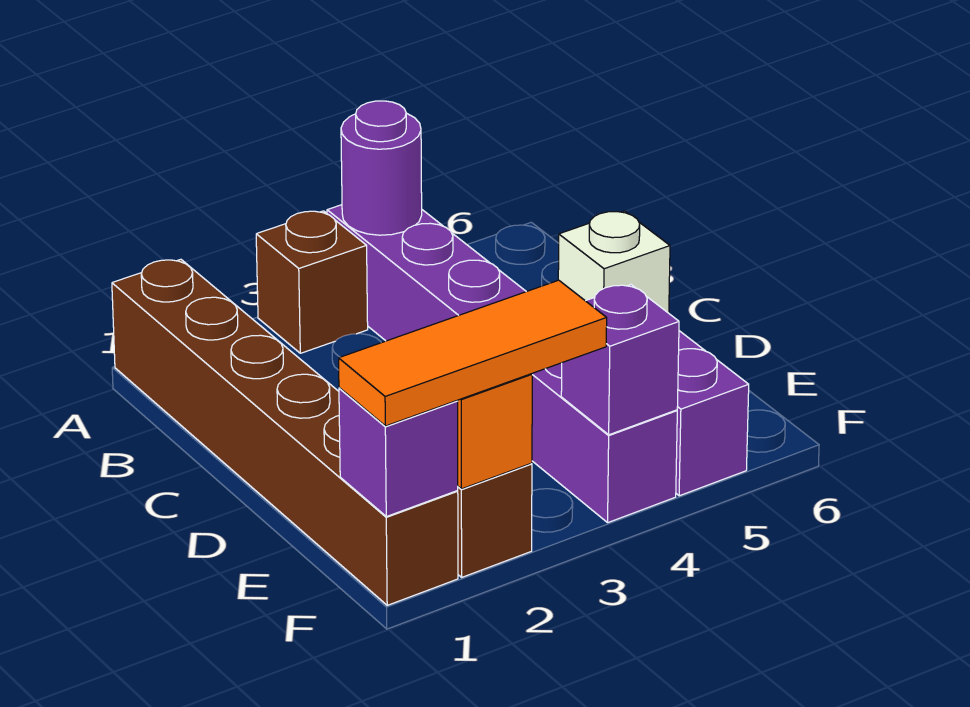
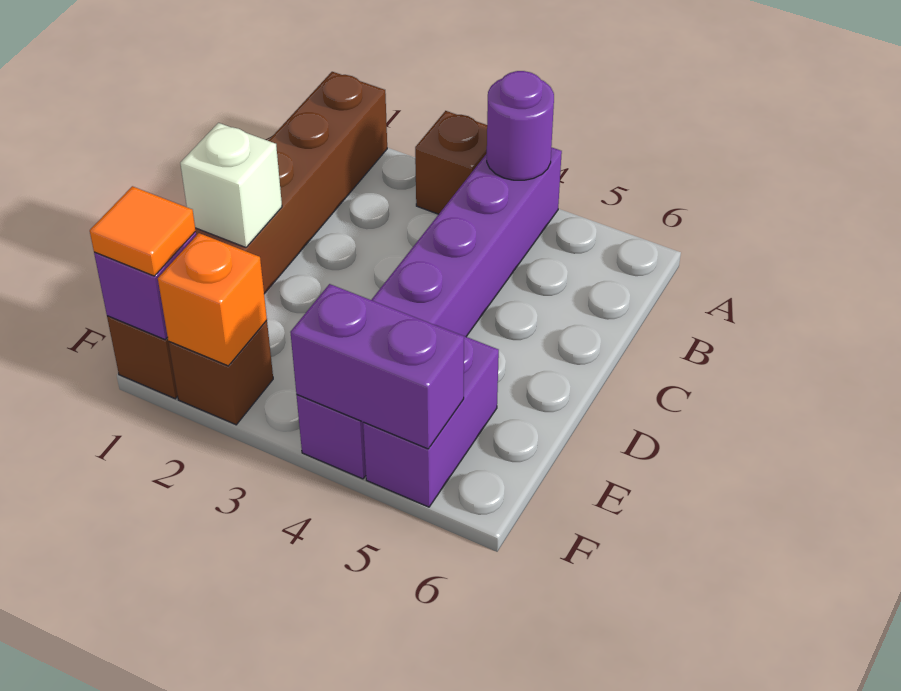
white brick C6 level 1 -> white brick D1 level 2
orange tile F1:F3 level 3 -> orange tile F1 level 3
purple brick F4 level 2 -> purple brick F4:F5 level 2

